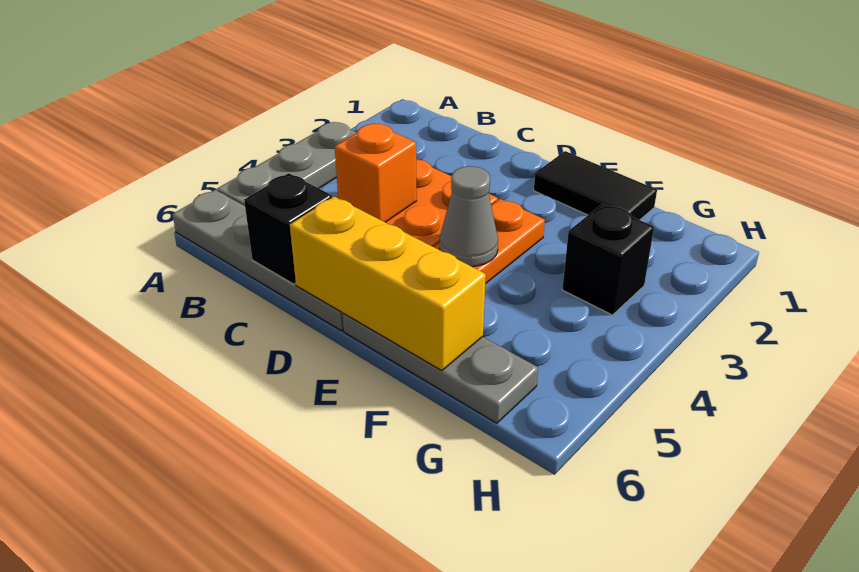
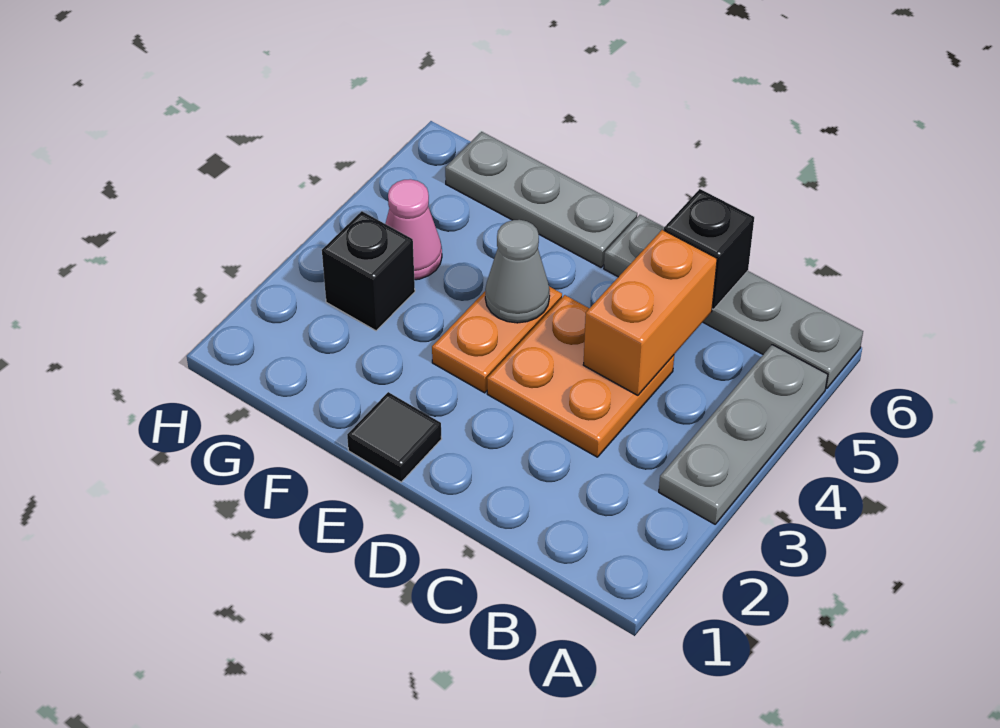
orange brick C4 level 2 -> orange brick C4:C5 level 2
yellow brick D6:F6 level 2 -> none
black tile E1:F1 level 1 -> black tile E1 level 1
none -> pink cone G4 level 1

